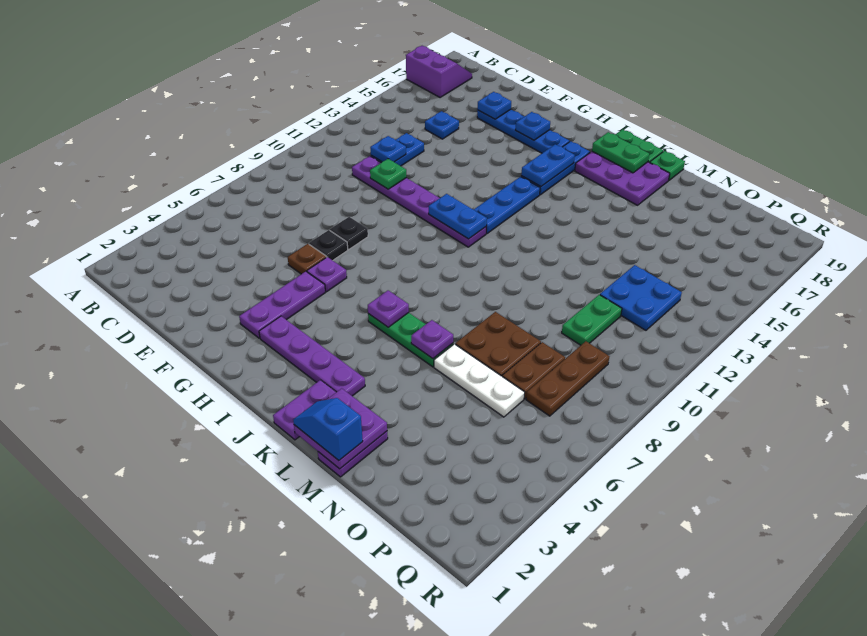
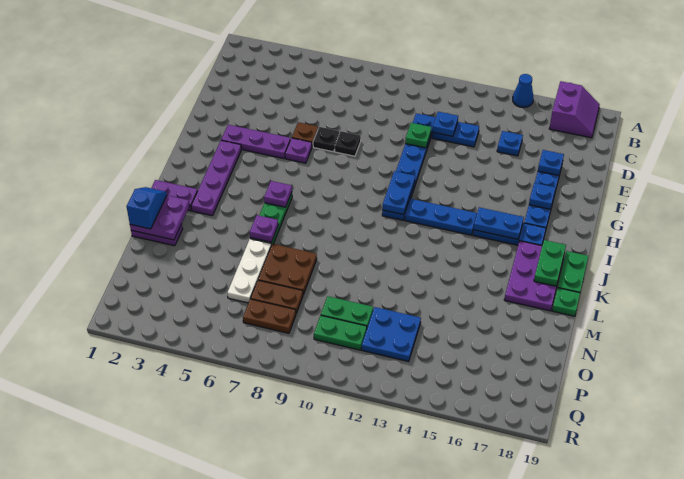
none -> blue cone A15 level 1
purple plate D11:I11 level 1 -> blue plate D11:I11 level 1
brown plate P7:P9 level 1 -> brown plate P7:P8 level 1
none -> green plate P10:P11 level 1

